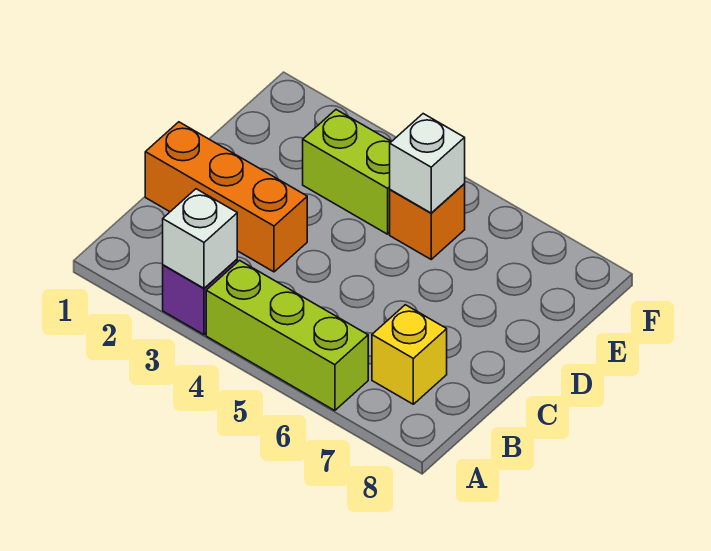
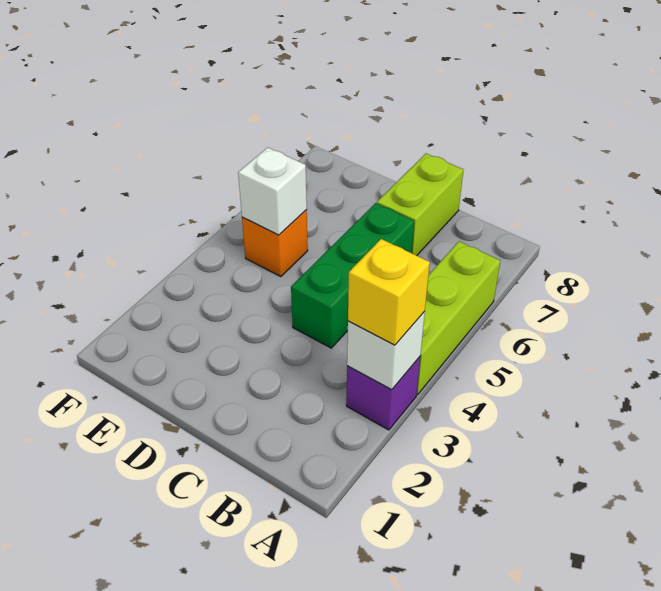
yellow brick B7 level 1 -> yellow brick A3 level 3
orange brick C1:C3 level 1 -> none
none -> green brick C4:C6 level 1
lime brick E3:E4 level 1 -> lime brick C7:C8 level 1

